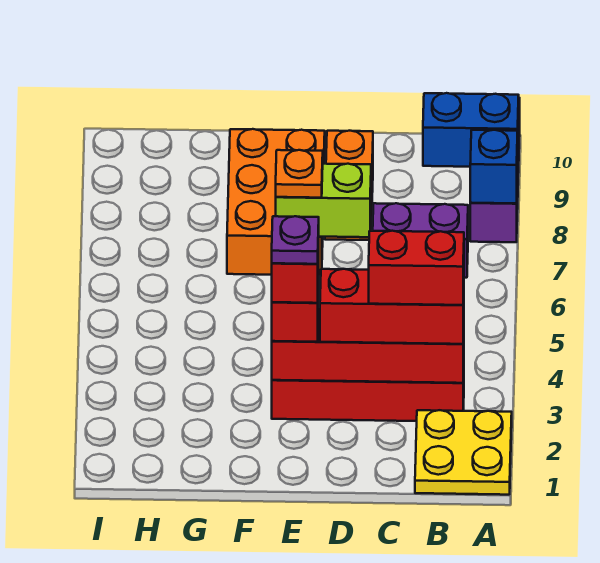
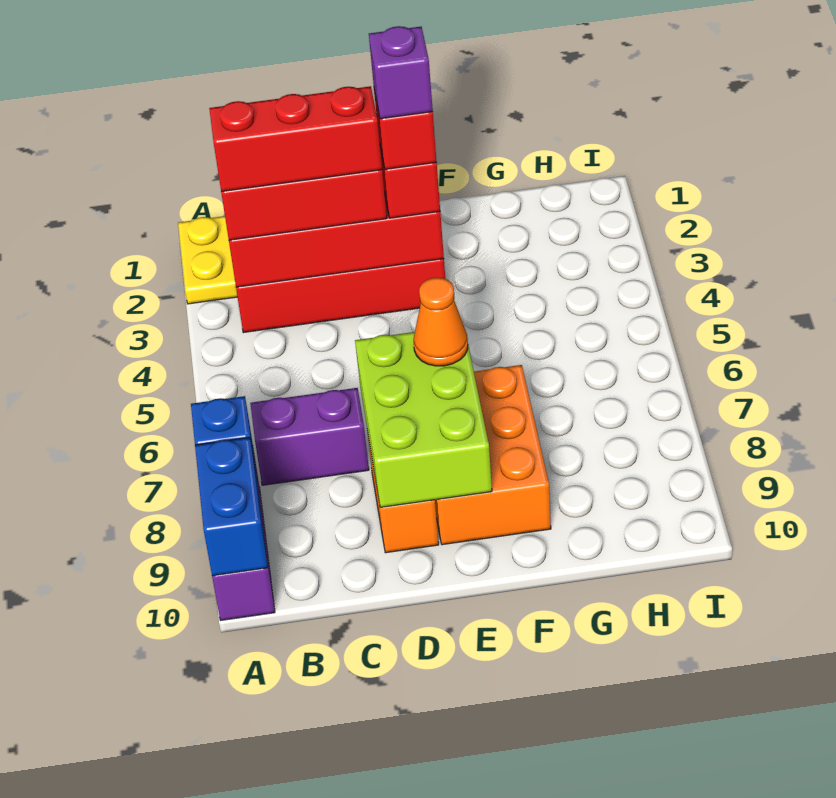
blue brick A9:B9 level 2 -> blue brick A9:A10 level 2
red brick B3:C3 level 4 -> red brick B3:D3 level 4
lime brick D7:E7 level 2 -> lime brick D7:E9 level 2
purple plate E3 level 5 -> purple brick E3 level 5
orange plate E7 level 3 -> orange cone E7 level 3

